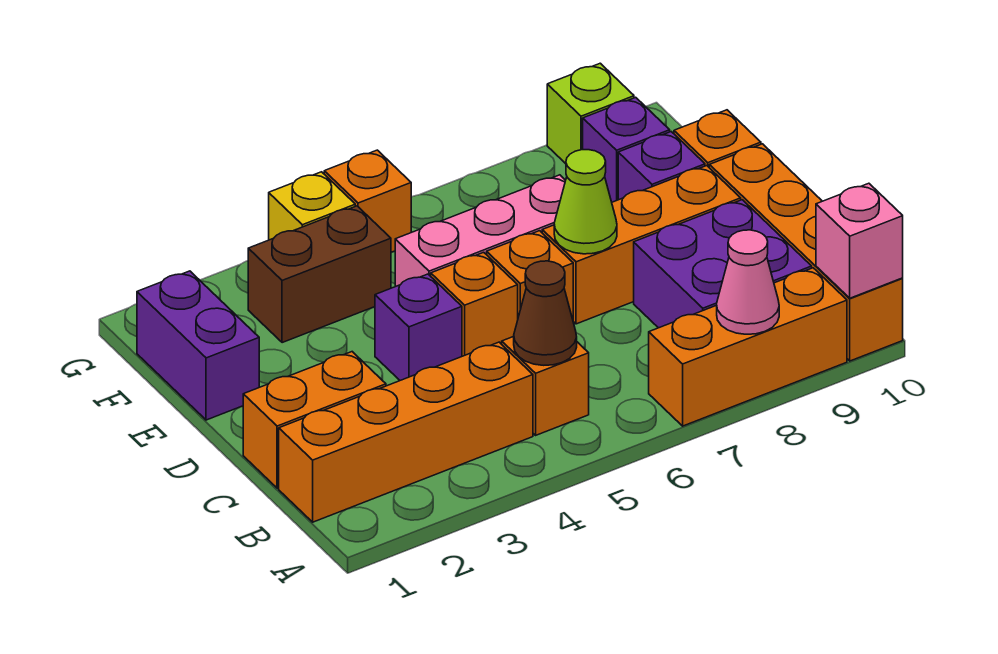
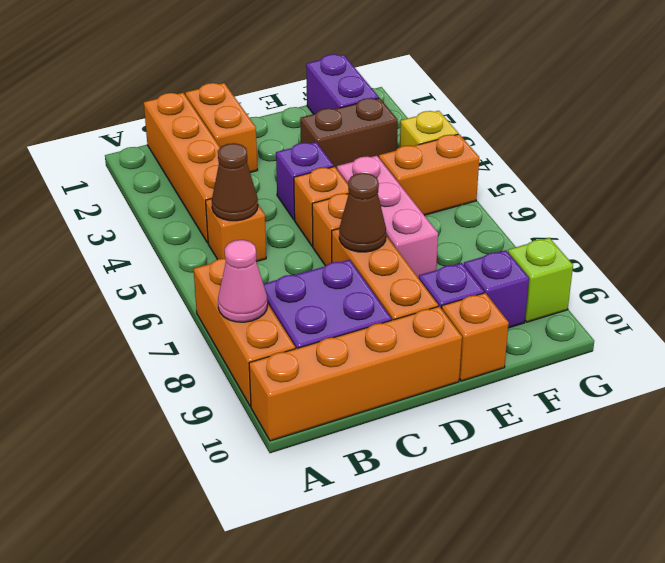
pink brick A10 level 2 -> none
lime cone D7 level 2 -> brown cone D7 level 2
purple brick E1:F1 level 1 -> purple brick F1:F2 level 1
brown brick F3:F4 level 1 -> brown brick E3:F3 level 1
orange brick G5 level 1 -> orange brick F5:G5 level 1

